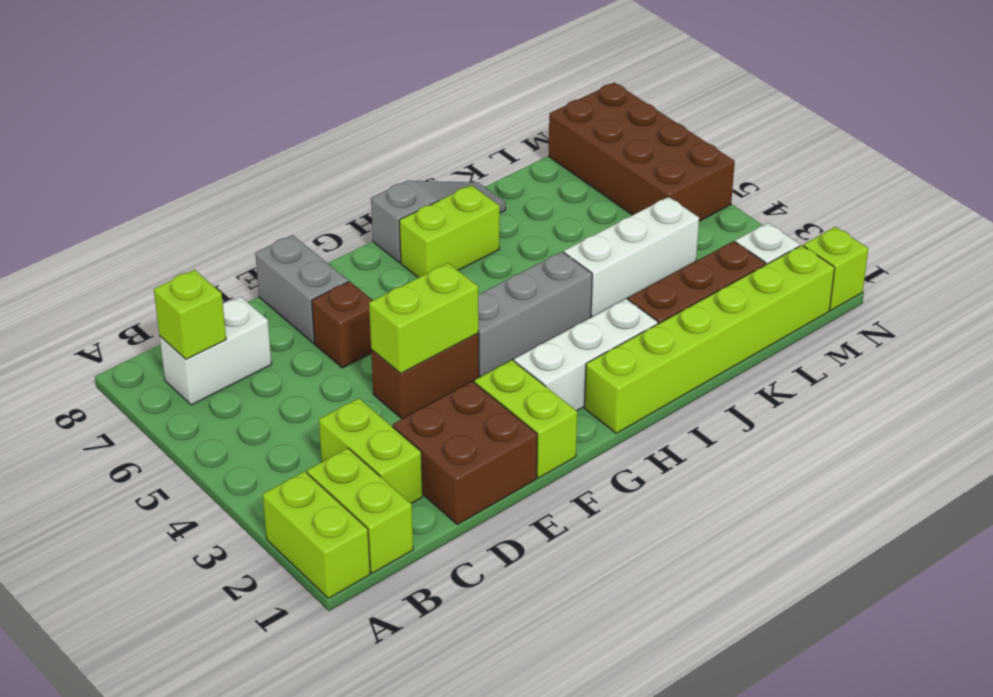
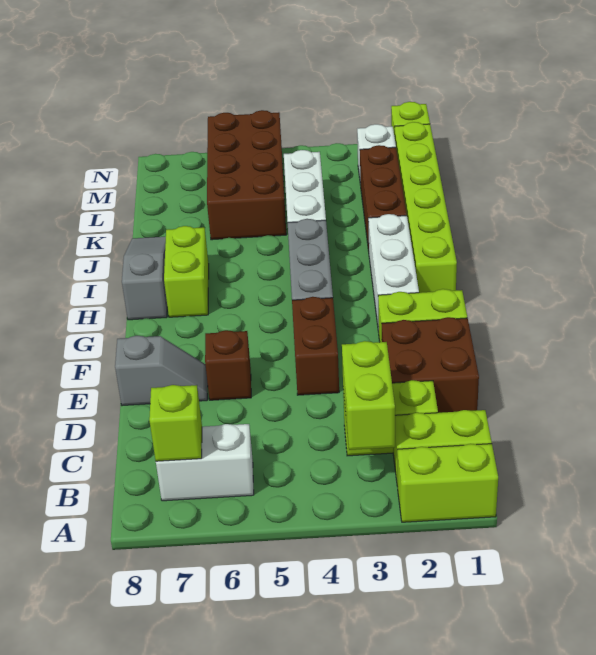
white brick B7:C7 level 1 -> white brick B6:B7 level 1
lime brick E4:F4 level 2 -> lime brick B3:C3 level 2
grey brick E7:E8 level 1 -> grey slope E7:E8 level 1 top 8
brown brick M5:N8 level 1 -> brown brick K5:N6 level 1

